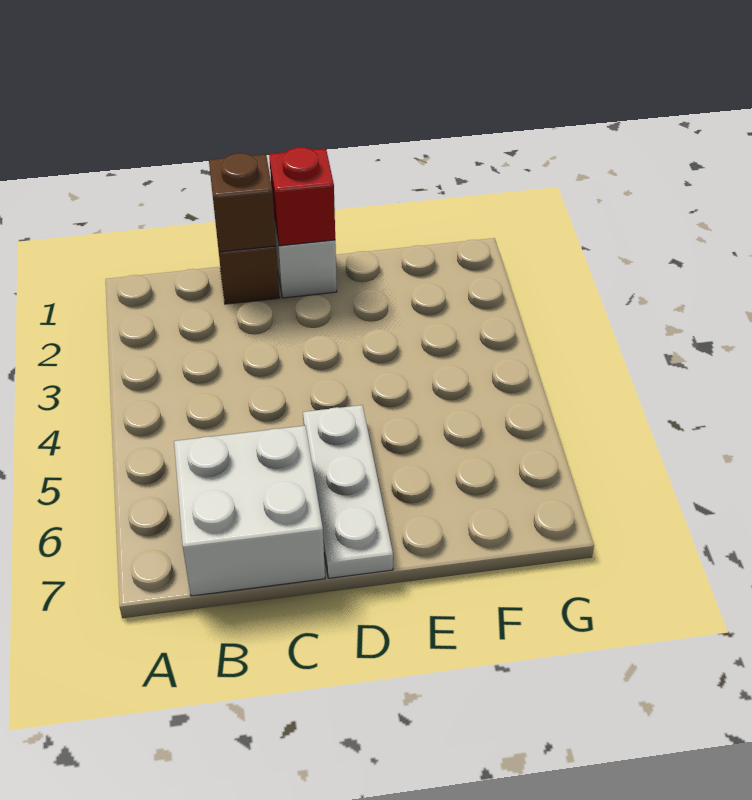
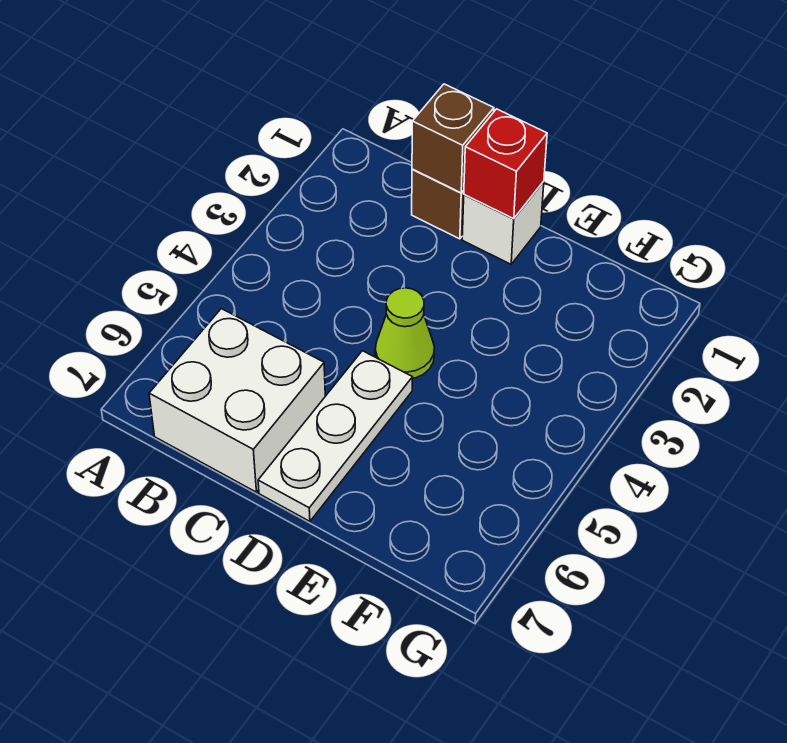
none -> lime cone D4 level 1

